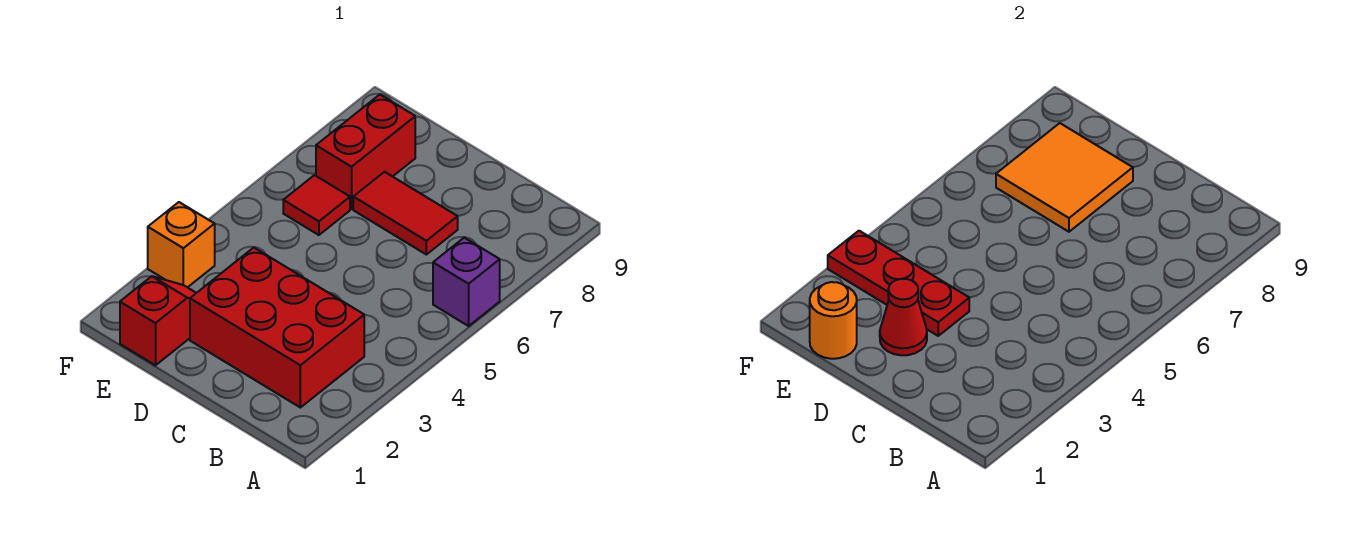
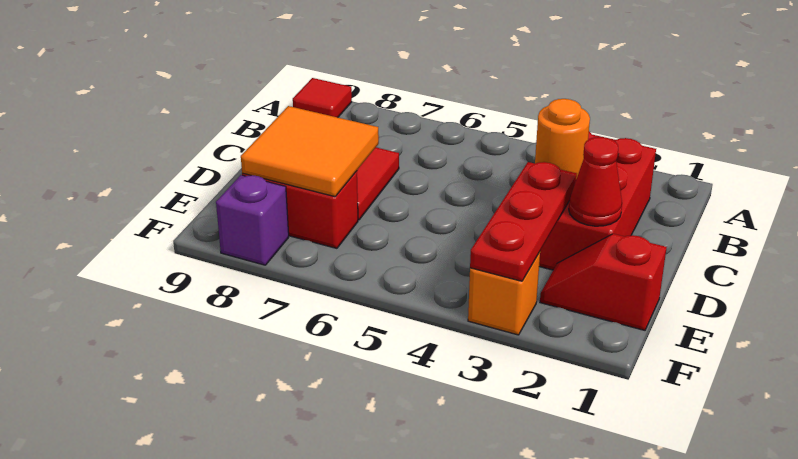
purple brick A6 level 1 -> purple brick F8 level 1
orange round brick E1 level 2 -> orange round brick C3 level 2
red tile E6 level 1 -> red tile A9 level 1

